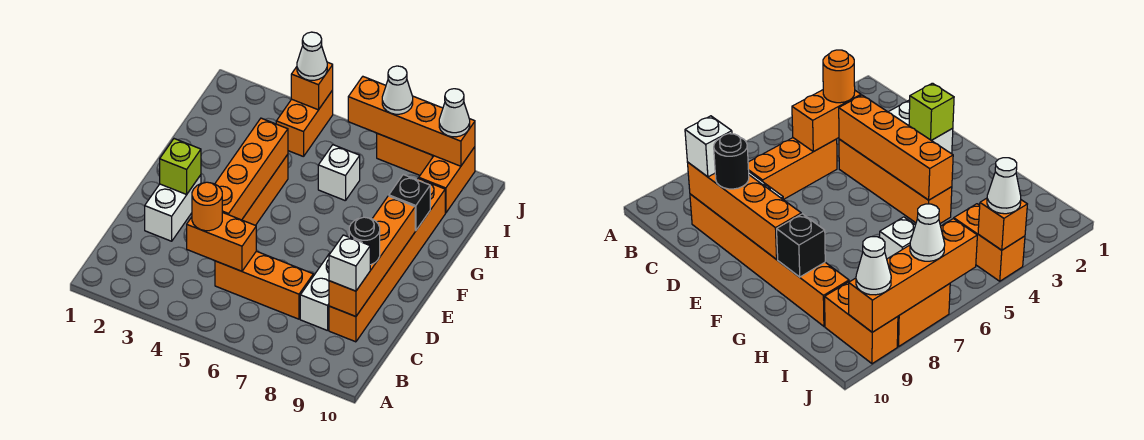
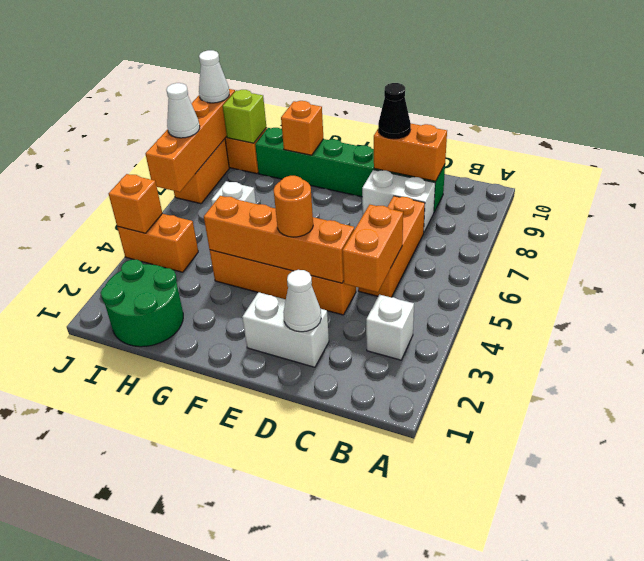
orange round brick C4 level 3 -> orange round brick E4 level 3
orange brick C9:H9 level 1 -> green brick C9:H9 level 1
orange brick C9:F9 level 2 -> orange brick C9:D9 level 2
white brick C9 level 3 -> white brick B3 level 1
black round brick D9 level 3 -> black cone D9 level 3
lime brick E2 level 2 -> lime brick I9 level 2
black brick G9 level 2 -> orange brick G9 level 2
none -> green round brick H1:I2 level 1
white cone J4 level 3 -> white cone D2 level 2

